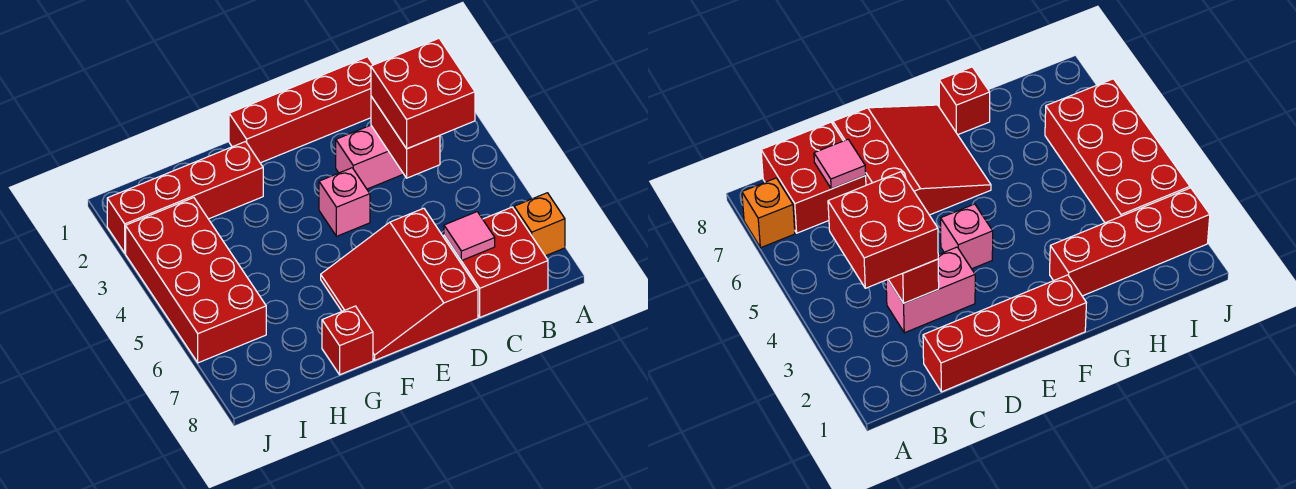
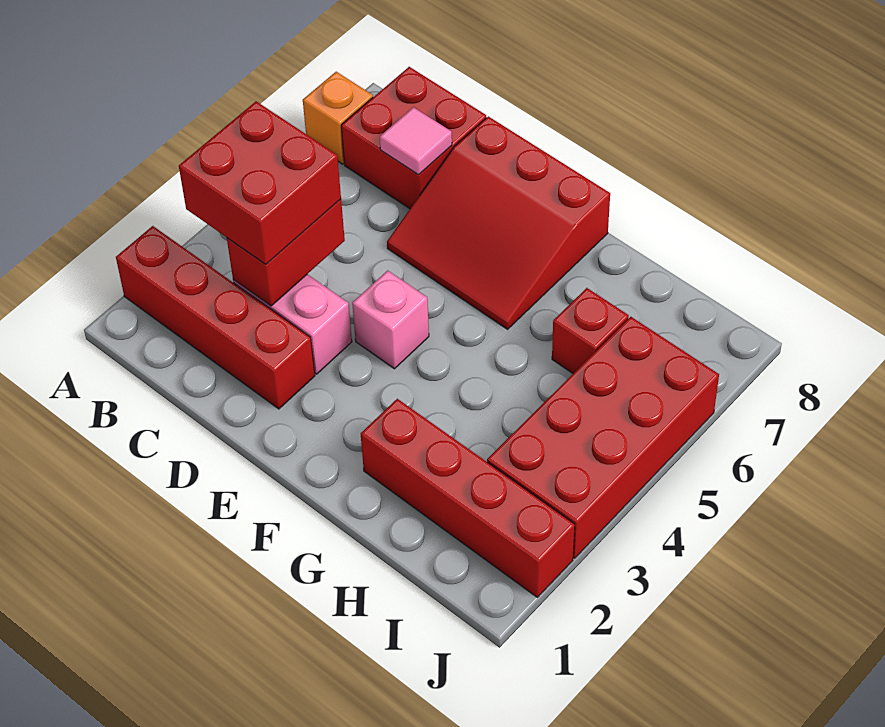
red brick C1:F1 level 1 -> red brick A2:D2 level 1
red slope D6:F8 level 1 top D -> red slope D6:F8 level 1 top 8
red brick G8 level 1 -> red brick H6 level 1

